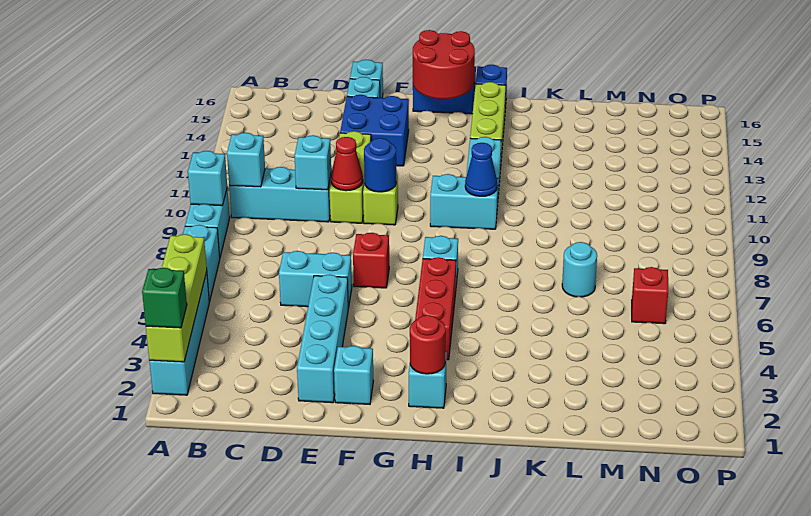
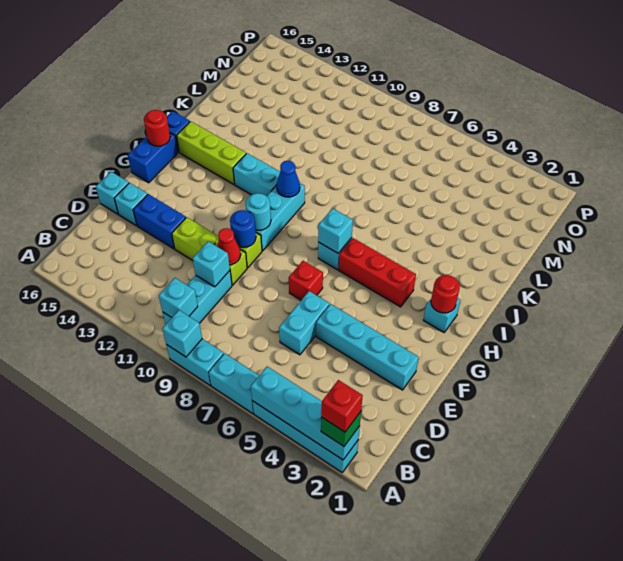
lime brick A2:A5 level 2 -> cyan brick A2:A5 level 2
blue brick E13:F14 level 1 -> blue brick E13:E14 level 1
cyan brick F2 level 1 -> cyan brick H7 level 2
red round brick G15:H16 level 2 -> red round brick H16 level 2
cyan brick H10:I10 level 1 -> cyan brick G10:I10 level 1
cyan round brick L7 level 1 -> cyan round brick G10 level 2
red brick N6 level 1 -> red brick A2 level 4

